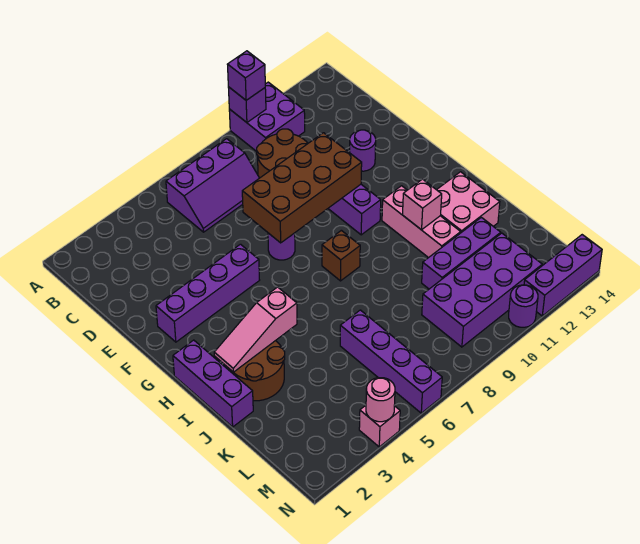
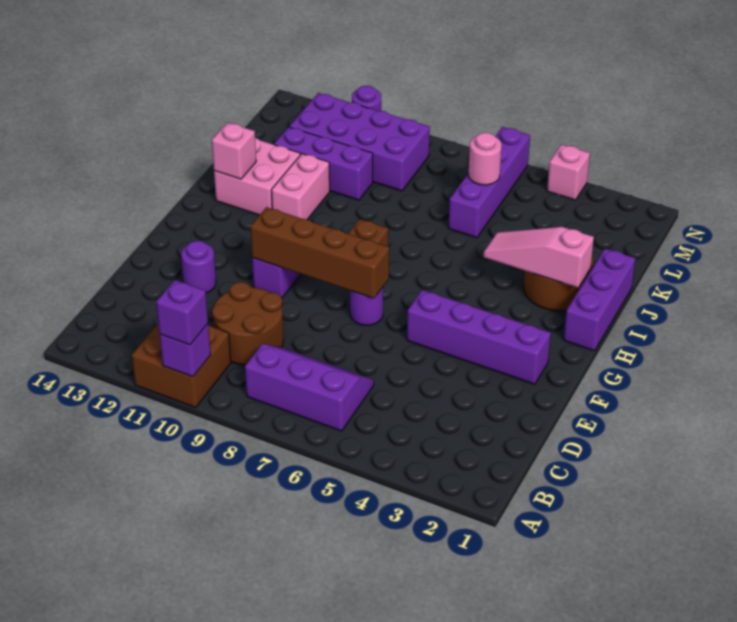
purple brick A10:B11 level 1 -> brown brick A10:B11 level 1
brown brick E7:F10 level 2 -> brown brick F7:F10 level 2
pink brick H11:J11 level 1 -> pink brick I11:J11 level 1
pink slope I2:I4 level 2 top 4 -> pink slope I2:I4 level 2 top 2
pink brick I11 level 2 -> pink brick I13 level 2
pink round brick N4 level 2 -> pink round brick L6 level 2
purple brick N12:N14 level 1 -> none

